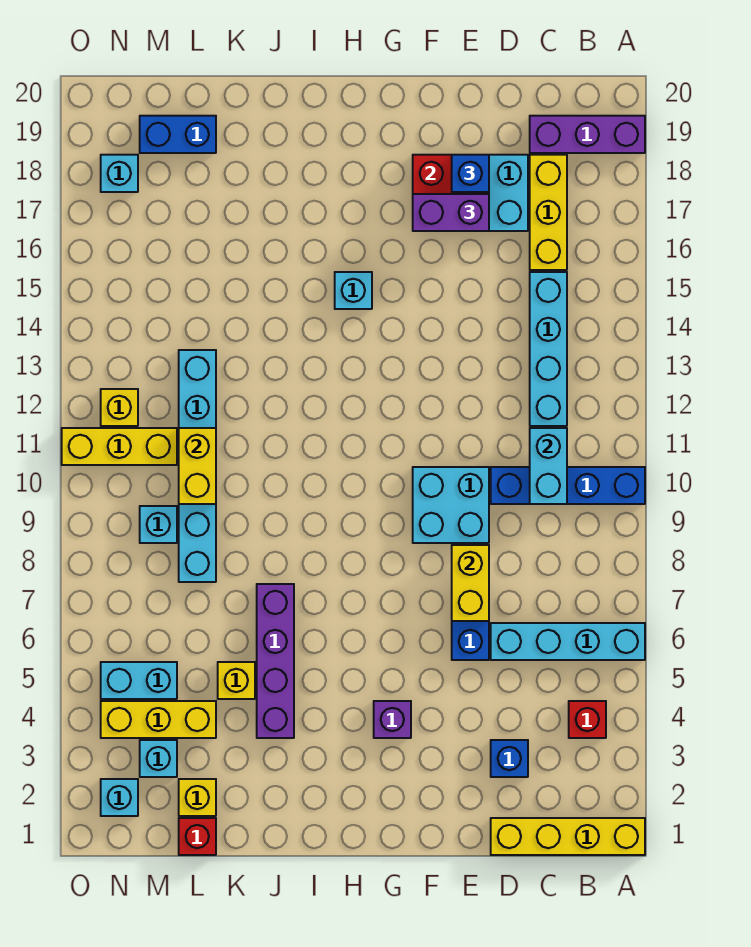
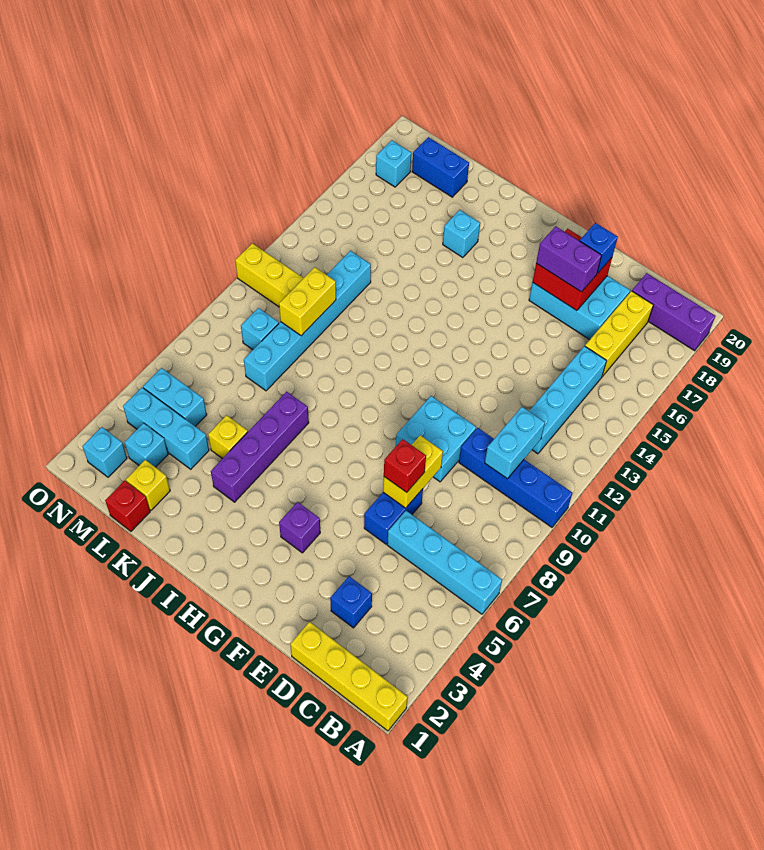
red brick B4 level 1 -> red brick E7 level 3
cyan brick H15 level 1 -> cyan brick J17 level 1
yellow brick L4:N4 level 1 -> cyan brick L4:N4 level 1
yellow brick N12 level 1 -> none

